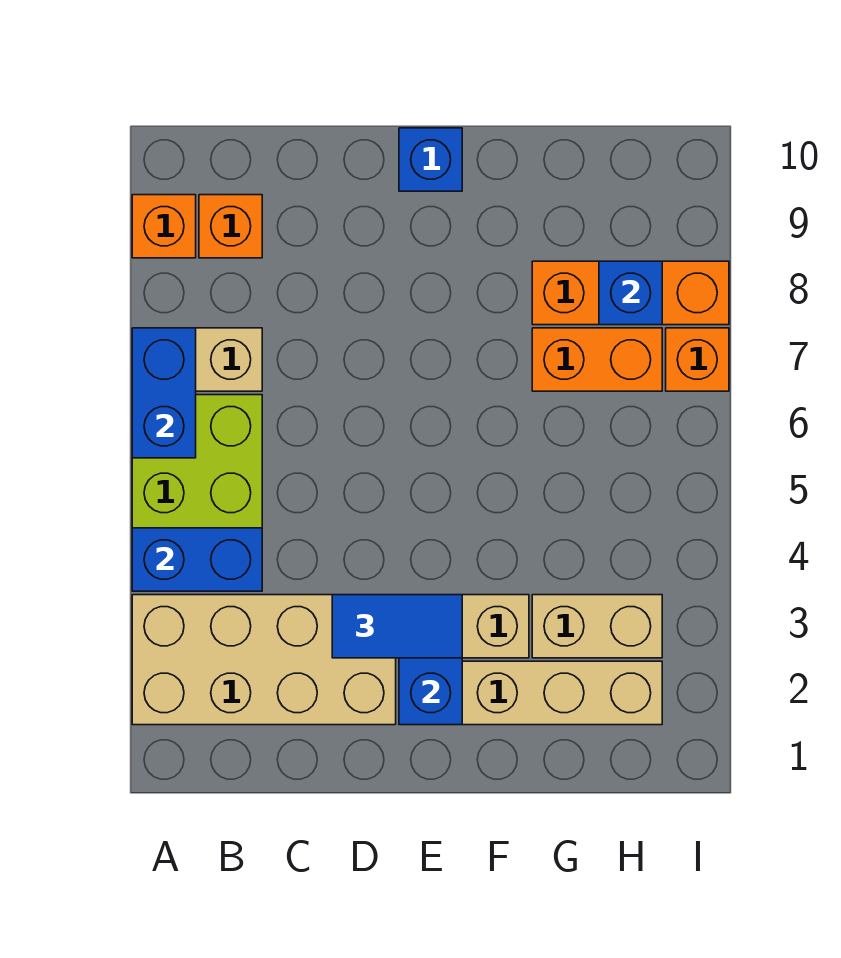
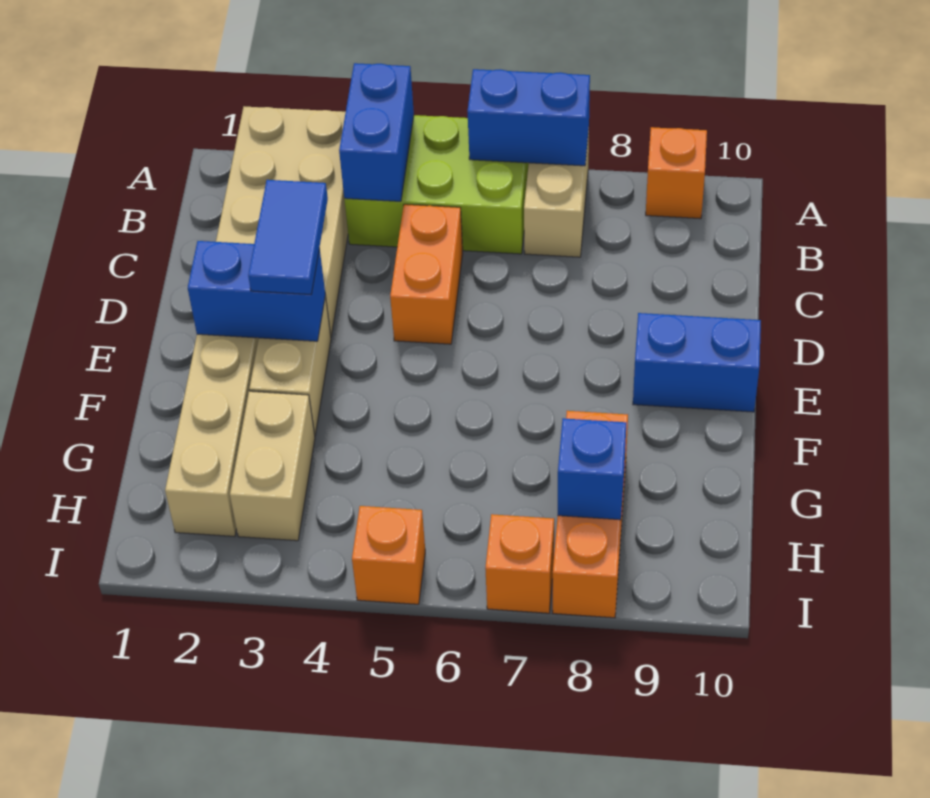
orange brick B9 level 1 -> orange brick I5 level 1
blue brick E10 level 1 -> blue brick E9:E10 level 1
orange brick G7:H7 level 1 -> orange brick C5:D5 level 1

